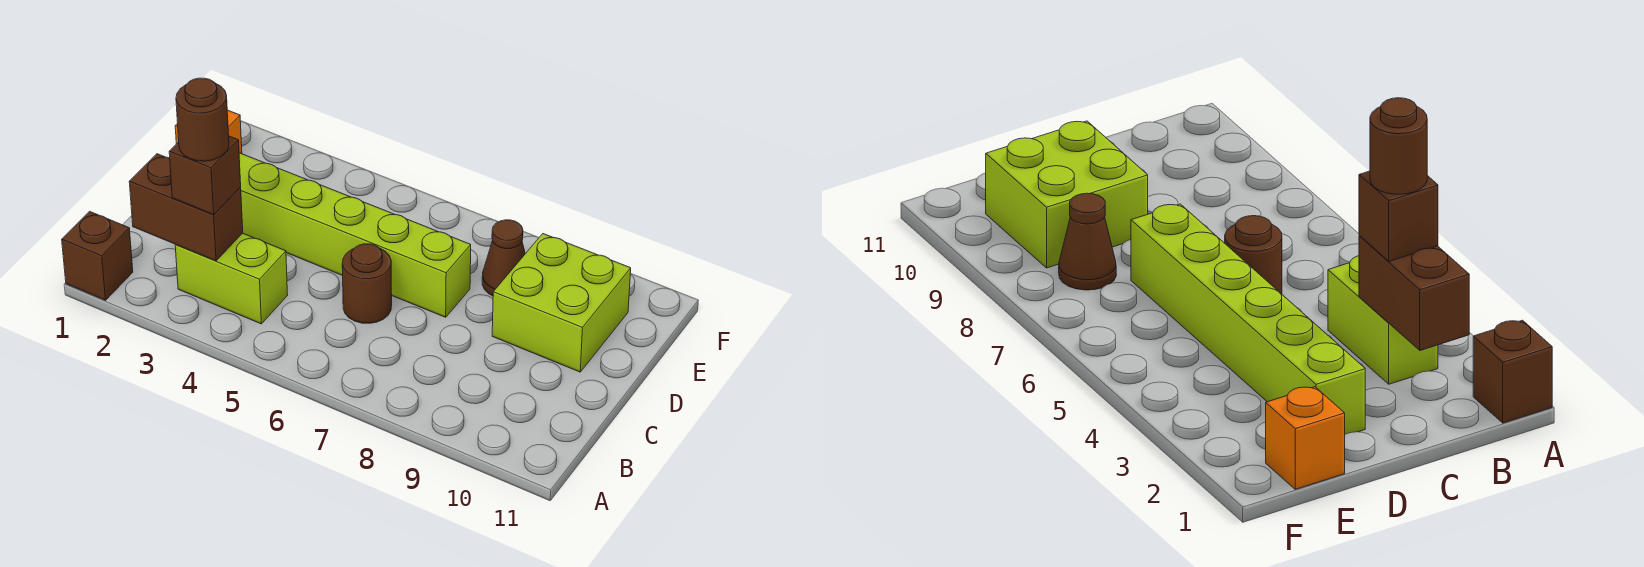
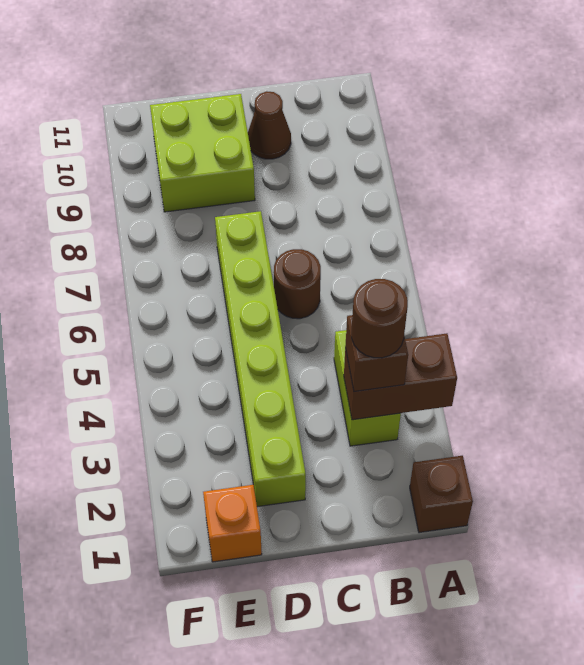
brown brick B2:B3 level 2 -> brown brick A3:B3 level 2
brown cone E8 level 1 -> brown cone C10 level 1

